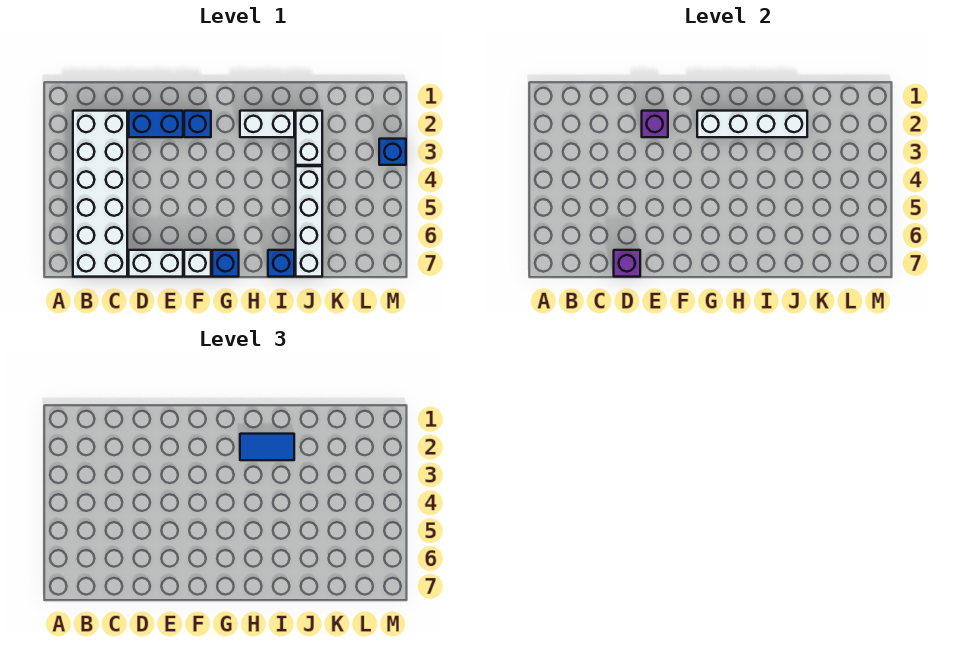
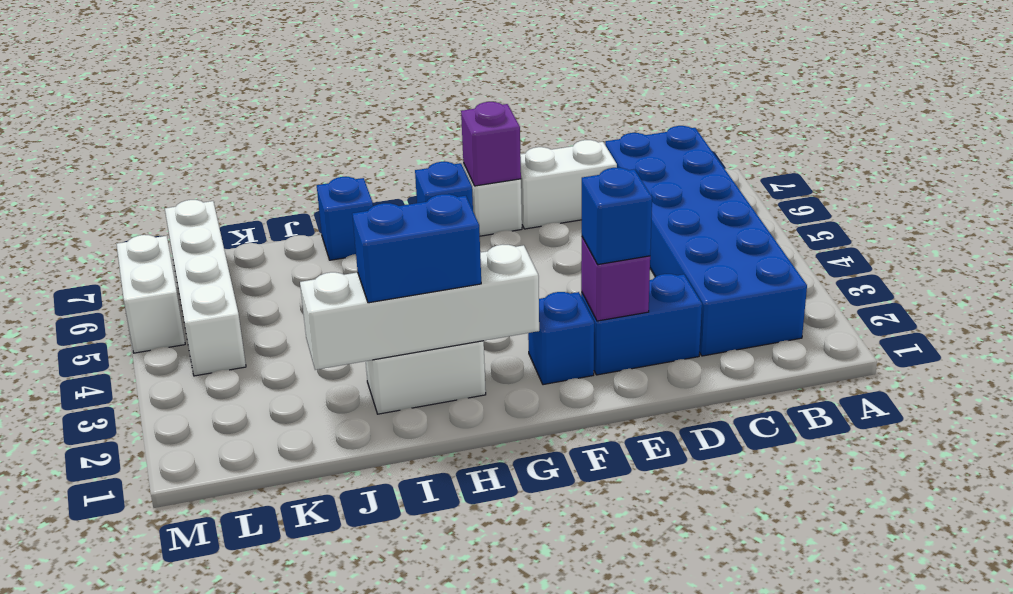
white brick B2:C7 level 1 -> blue brick B2:C7 level 1
purple brick D7 level 2 -> purple brick F7 level 2
blue tile H2:I2 level 3 -> blue brick H2:I2 level 3
white brick J2:J3 level 1 -> white brick M5:M6 level 1
white brick J4:J7 level 1 -> white brick L4:L7 level 1
blue brick M3 level 1 -> blue brick E2 level 3

